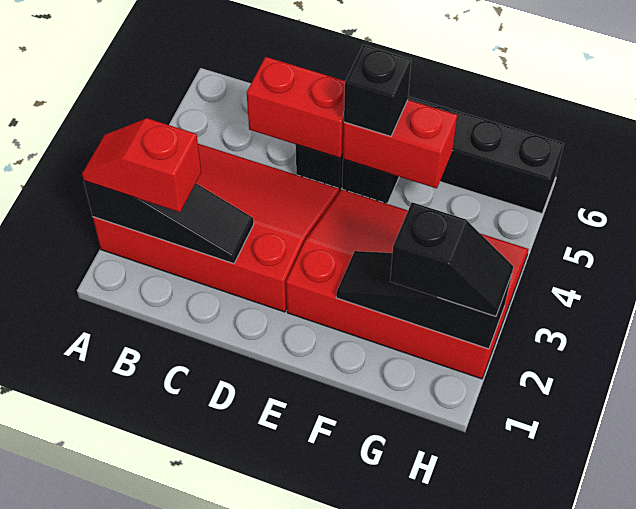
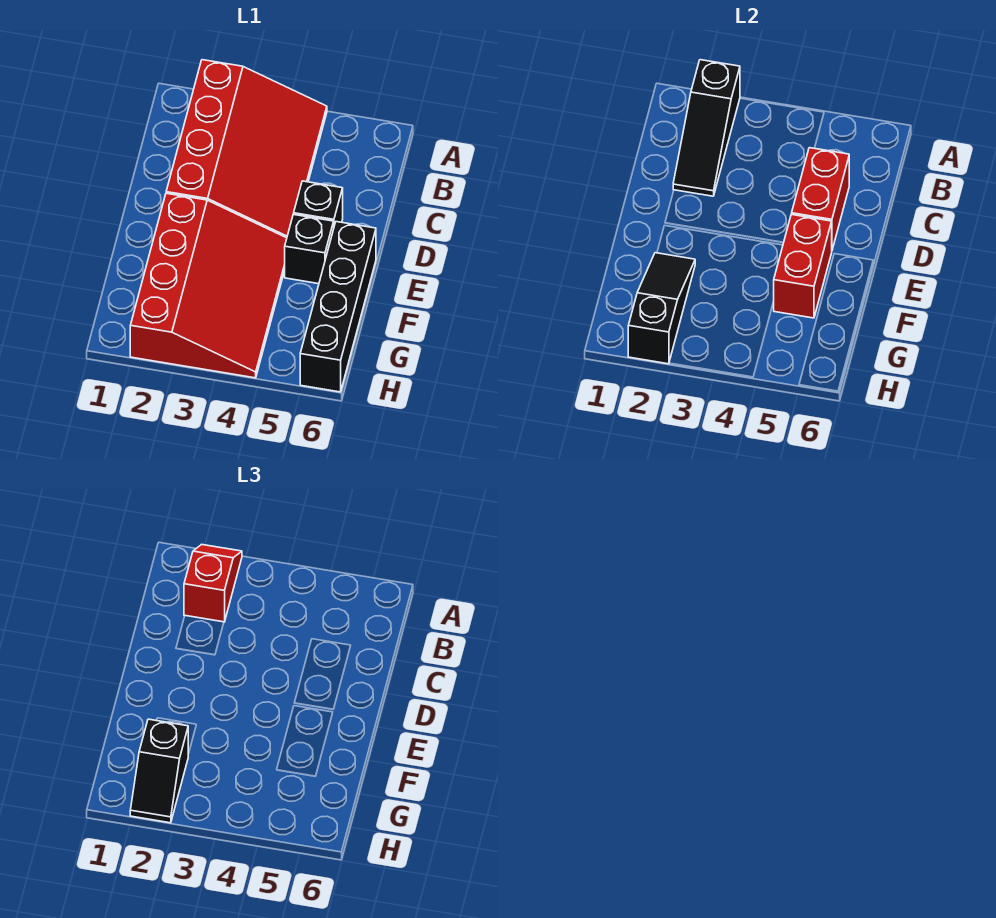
black brick E5 level 3 -> none

